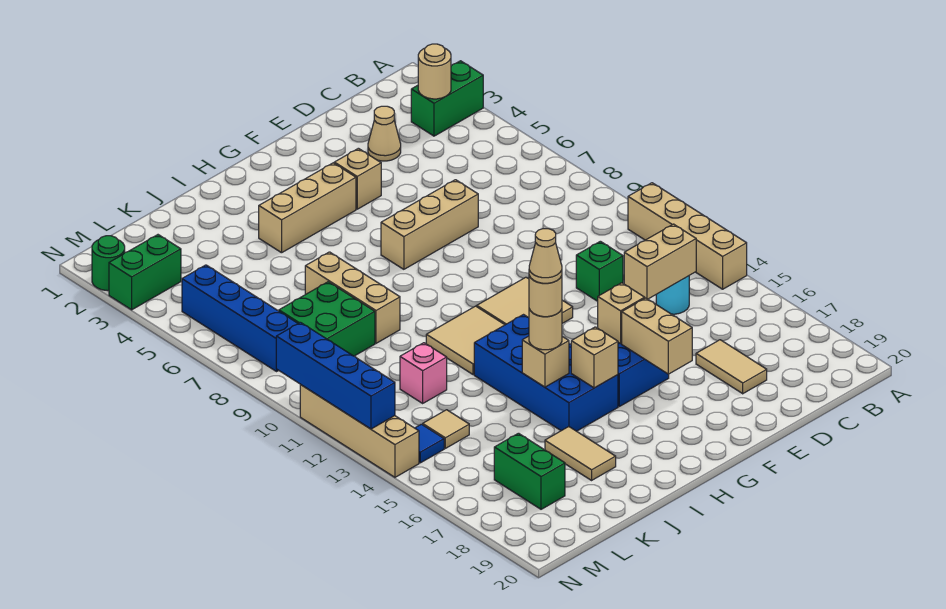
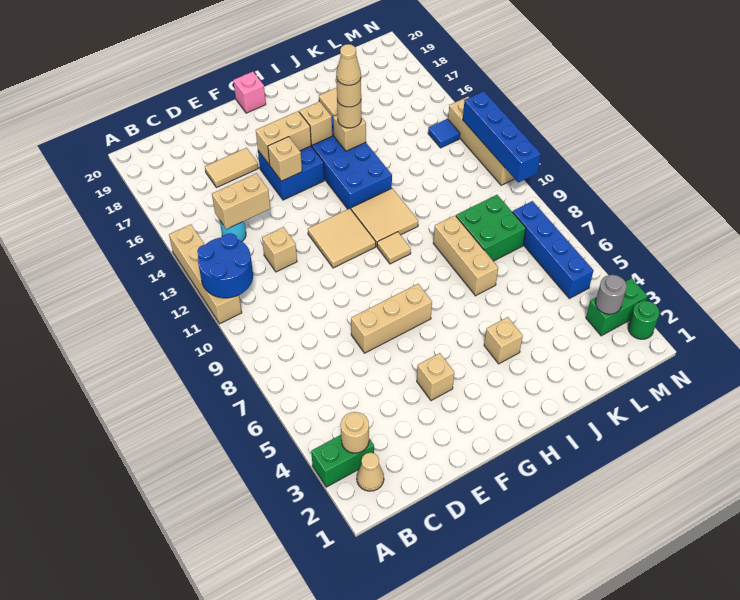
none -> blue round brick A11:B12 level 2
tan cone D3 level 1 -> tan cone B2 level 1
green brick D12 level 1 -> tan brick D12 level 1
tan tile D17:D18 level 1 -> tan tile D17:E17 level 1
tan brick F16:F17 level 2 -> tan brick F16:G16 level 2
tan brick G4:I4 level 1 -> tan brick I4 level 1
pink brick K12 level 1 -> pink brick G20 level 1
tan tile L14 level 1 -> tan tile H10 level 1
green brick L17:L18 level 1 -> none
none -> grey round brick M3 level 2

